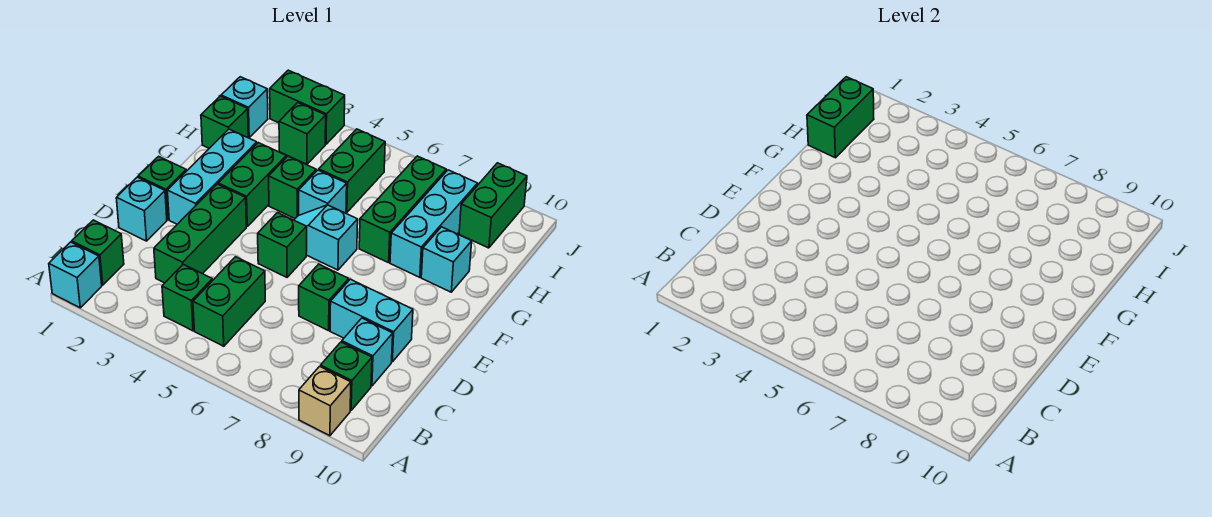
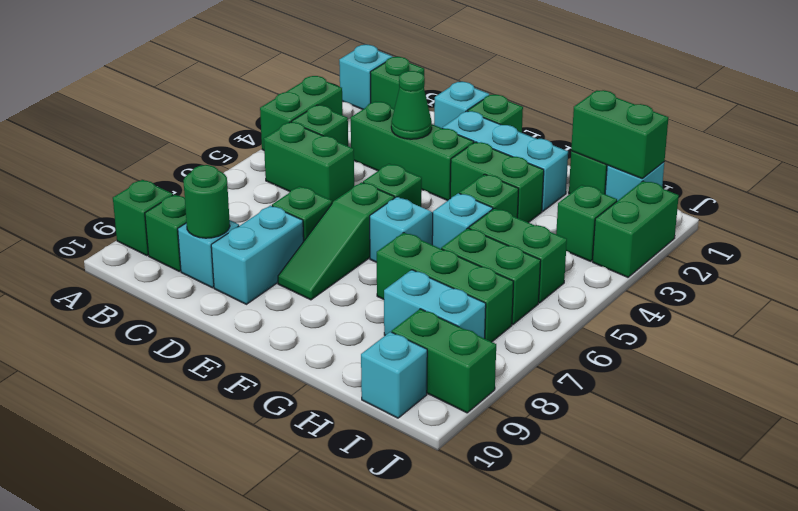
none -> green brick A3:A4 level 1
tan brick A9 level 1 -> green brick A9 level 1
none -> green round brick C9 level 2
none -> green cone D3 level 2
none -> green slope E6:E8 level 1 top 6
cyan brick G8:I8 level 1 -> cyan brick H8:I8 level 1
cyan brick G9 level 1 -> cyan brick I10 level 1
none -> green brick H6:I6 level 1

